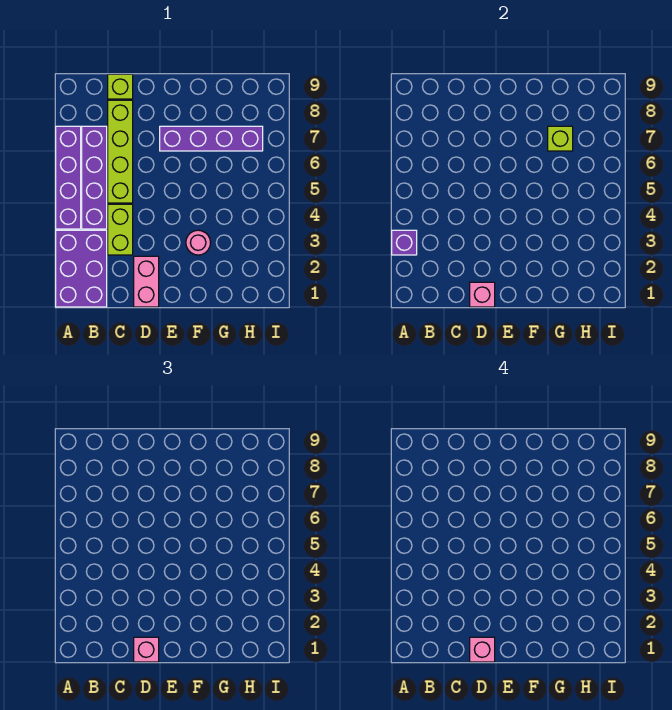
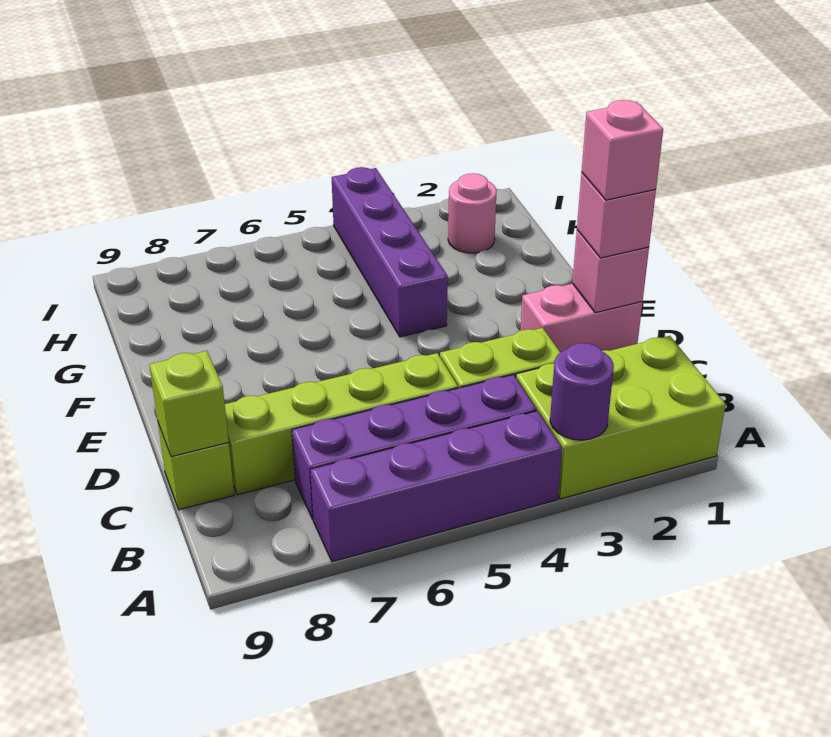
purple brick A1:B3 level 1 -> lime brick A1:B3 level 1
purple brick A3 level 2 -> purple round brick A3 level 2
purple brick E7:H7 level 1 -> purple brick F4:I4 level 1
pink round brick F3 level 1 -> pink round brick H2 level 1
lime brick G7 level 2 -> lime brick C9 level 2

